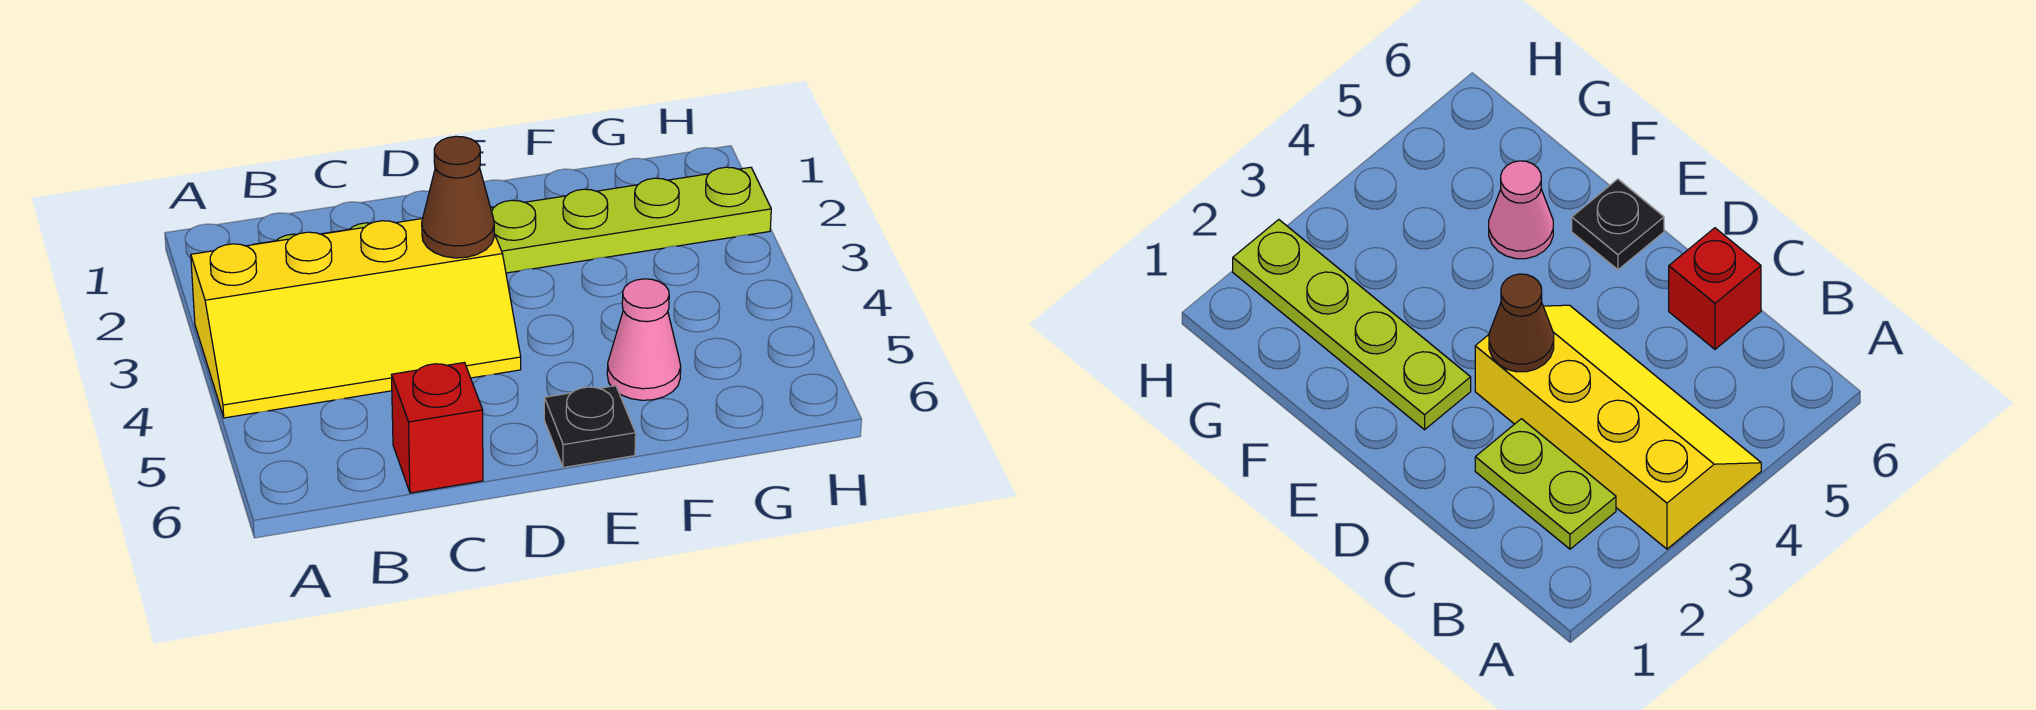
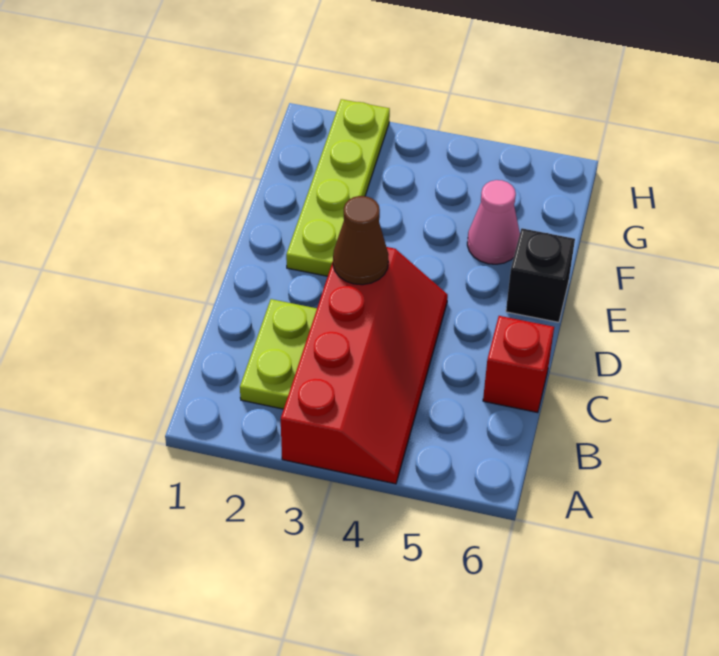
yellow slope A3:D4 level 1 top 3 -> red slope A3:D4 level 1 top 3
black plate E6 level 1 -> black brick E6 level 1

